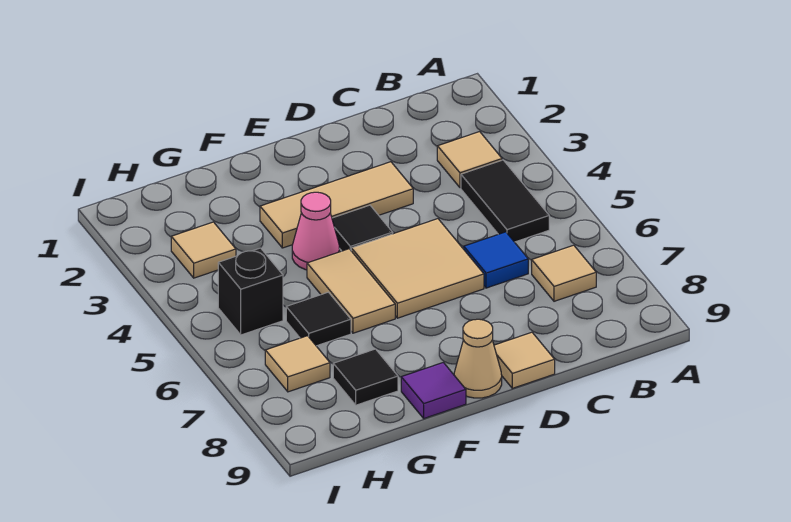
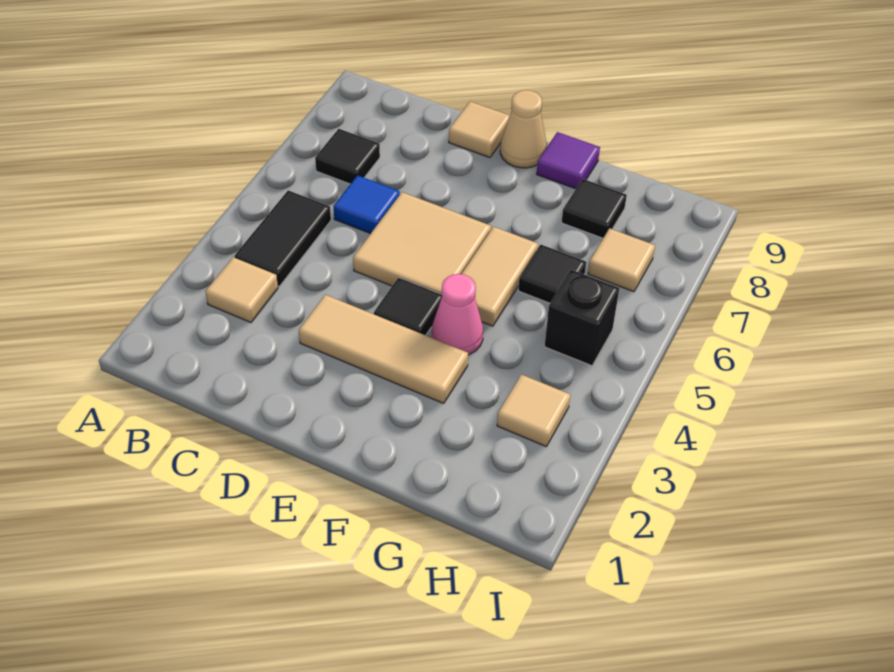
tan tile B7 level 1 -> black tile B7 level 1

